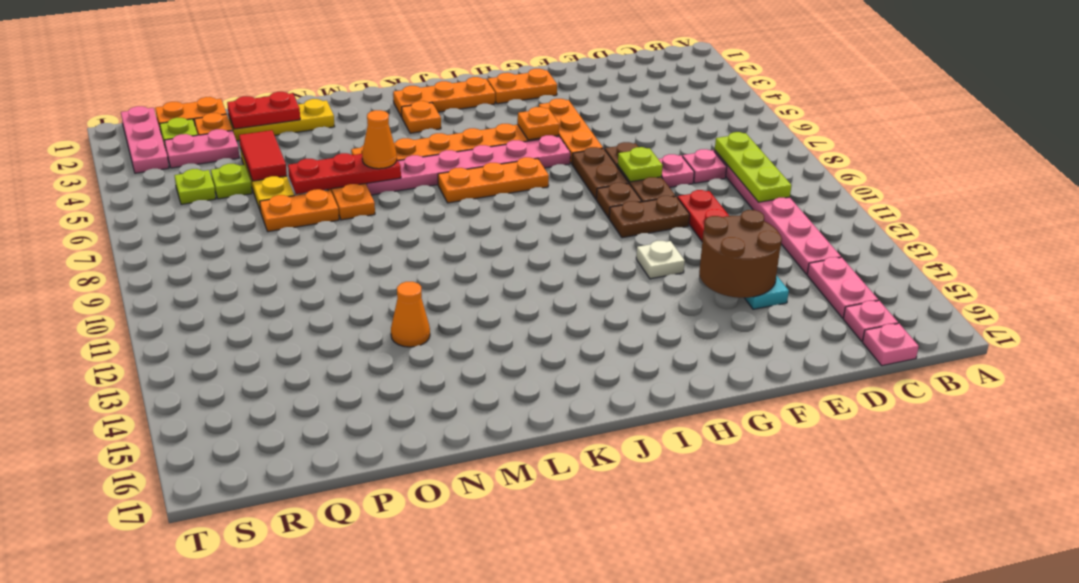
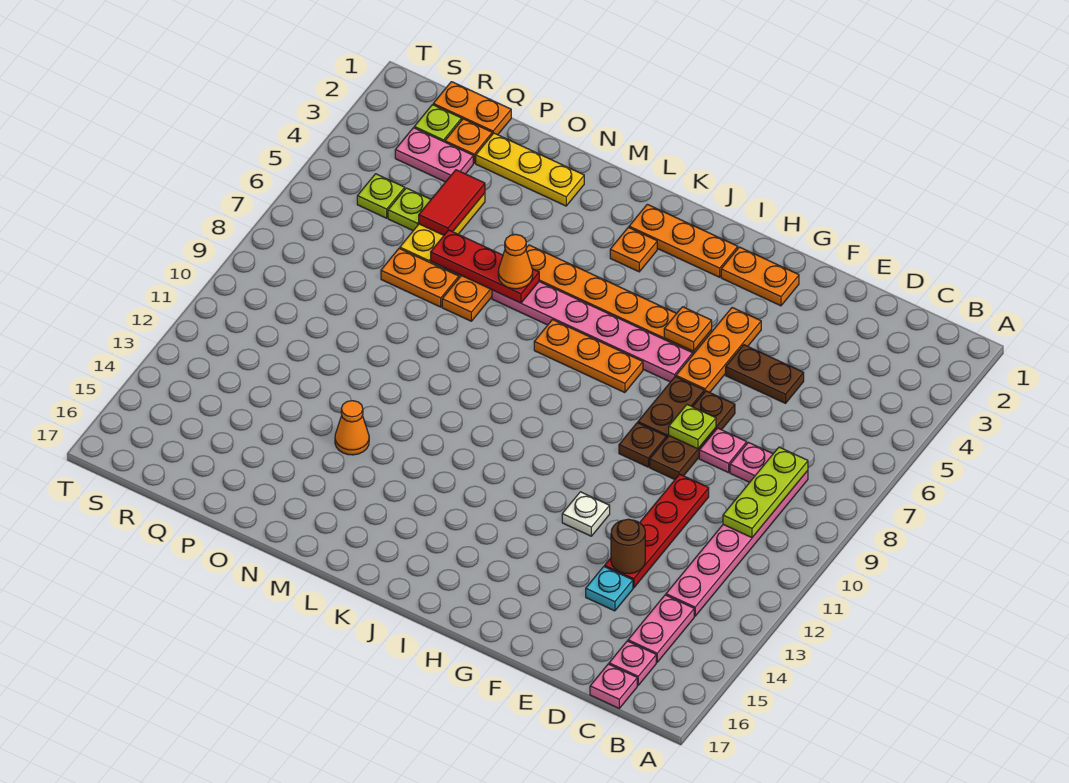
brown round brick E13:F14 level 2 -> brown round brick E13 level 2
brown plate F10:G10 level 1 -> brown plate E5:F5 level 1
red plate O2:P2 level 2 -> none
pink plate S1:S3 level 1 -> none

